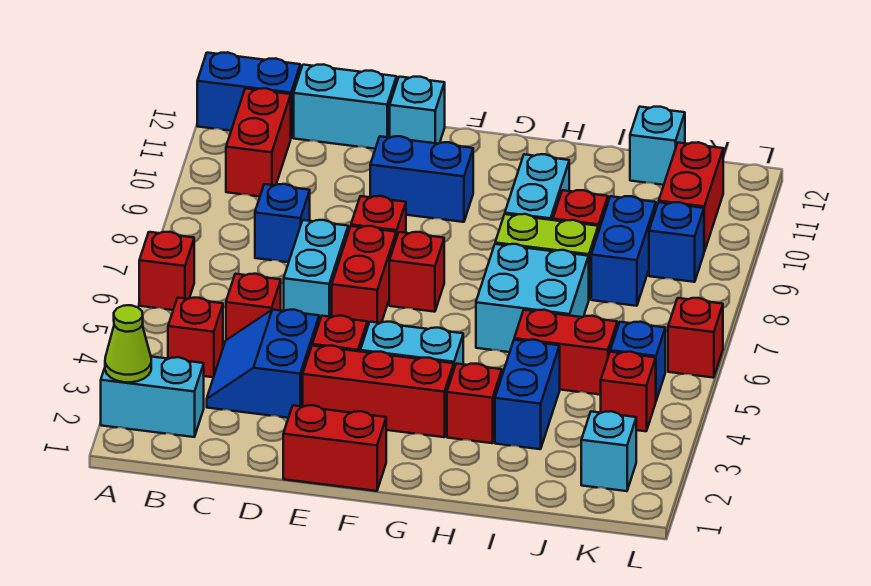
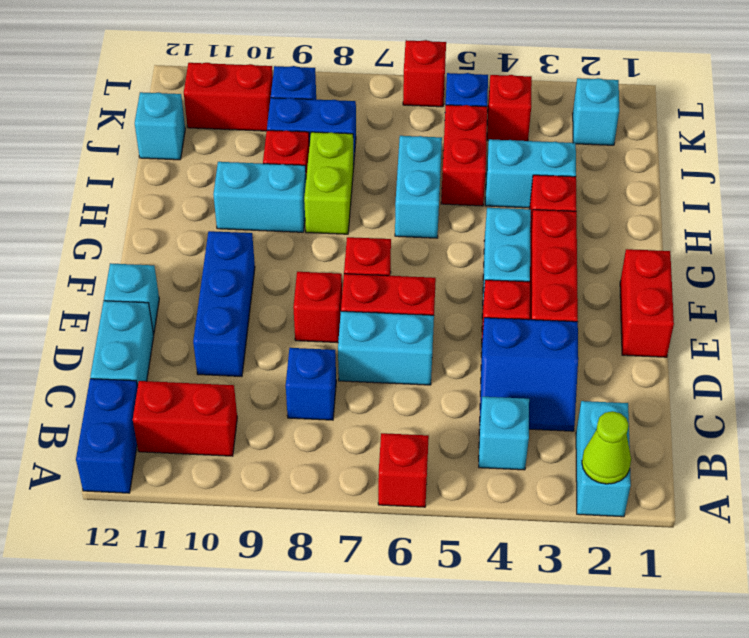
red brick B4 level 1 -> cyan brick B4 level 1
red brick C5 level 1 -> none
blue brick E10:F10 level 1 -> blue brick D10:F10 level 1
cyan brick H6:I7 level 1 -> cyan brick H6:I6 level 1
blue brick I3:I4 level 1 -> cyan brick I3:I4 level 1

